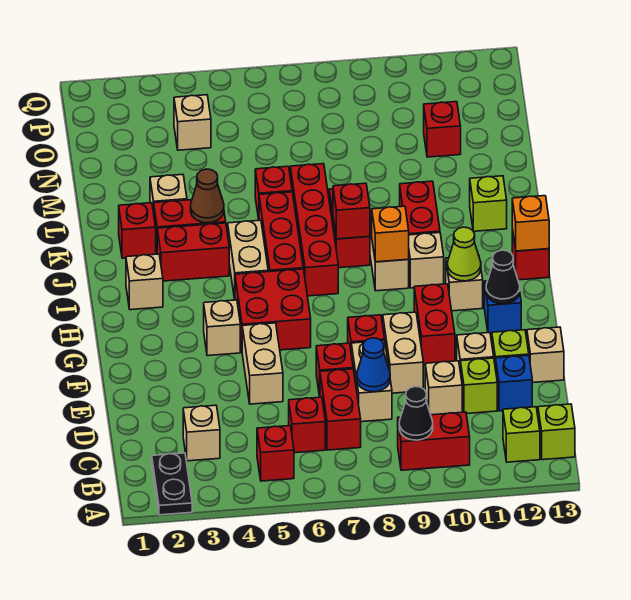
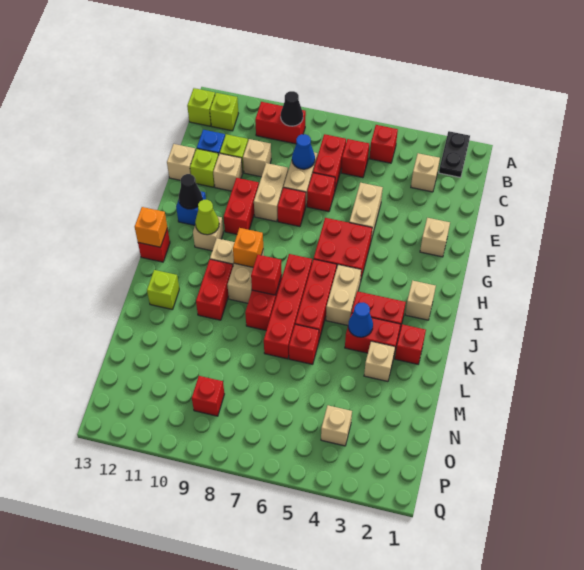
tan brick G4 level 1 -> tan brick F2 level 1
brown cone K4 level 2 -> blue cone K4 level 2
red brick N11 level 1 -> red brick O9 level 1

